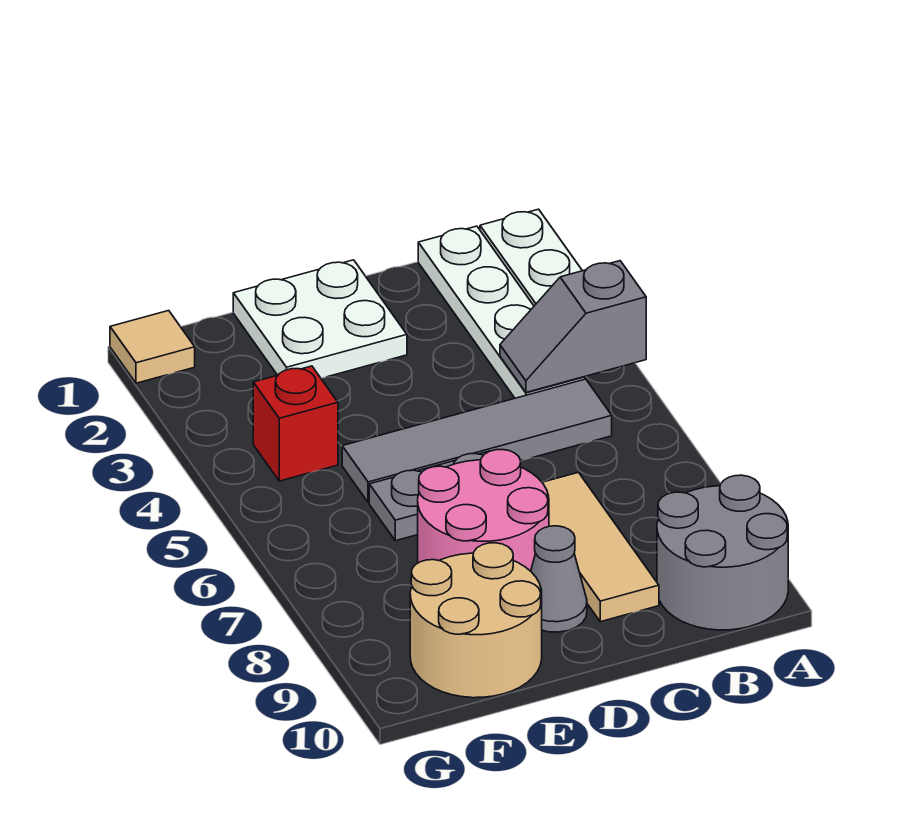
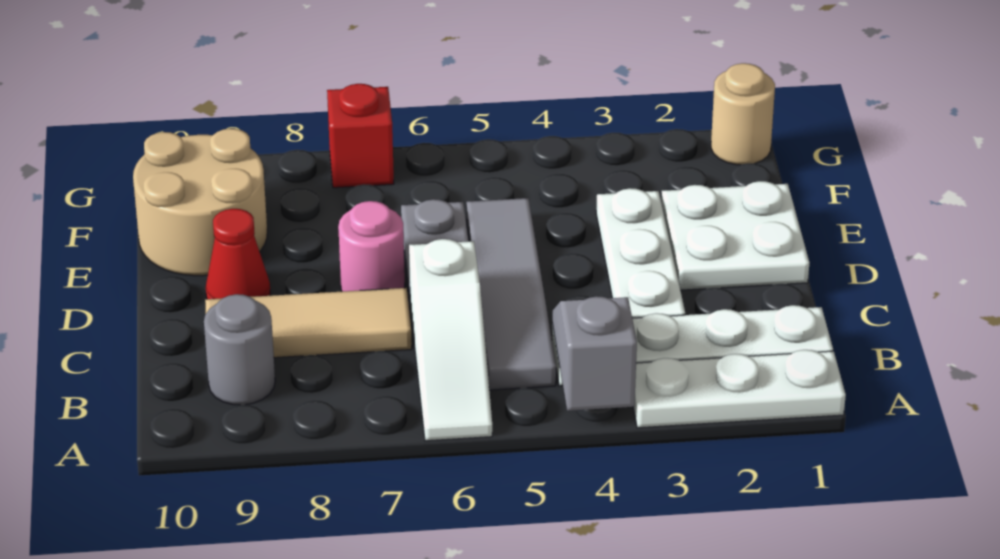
none -> white slope A6:C6 level 1 top C
grey round brick A9:B10 level 1 -> grey round brick B9 level 1
none -> white plate C3:E3 level 1
pink round brick D7:E8 level 1 -> pink round brick D7 level 1
grey cone D9 level 1 -> red cone D9 level 1
red brick F4 level 1 -> red brick G7 level 1
tan tile G1 level 1 -> tan round brick G1 level 1

